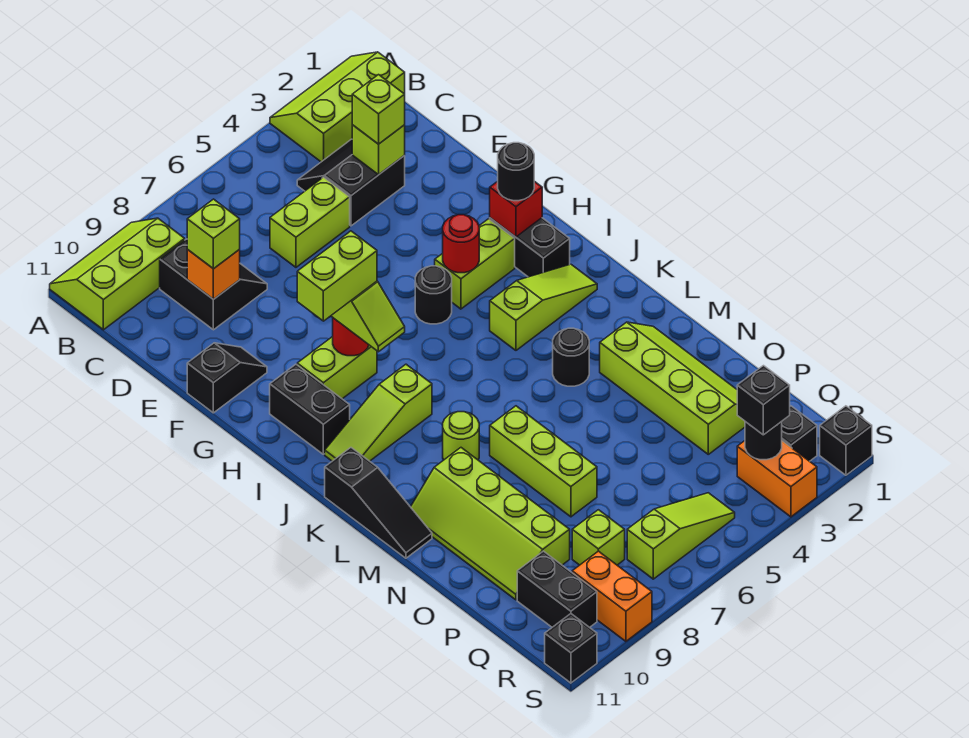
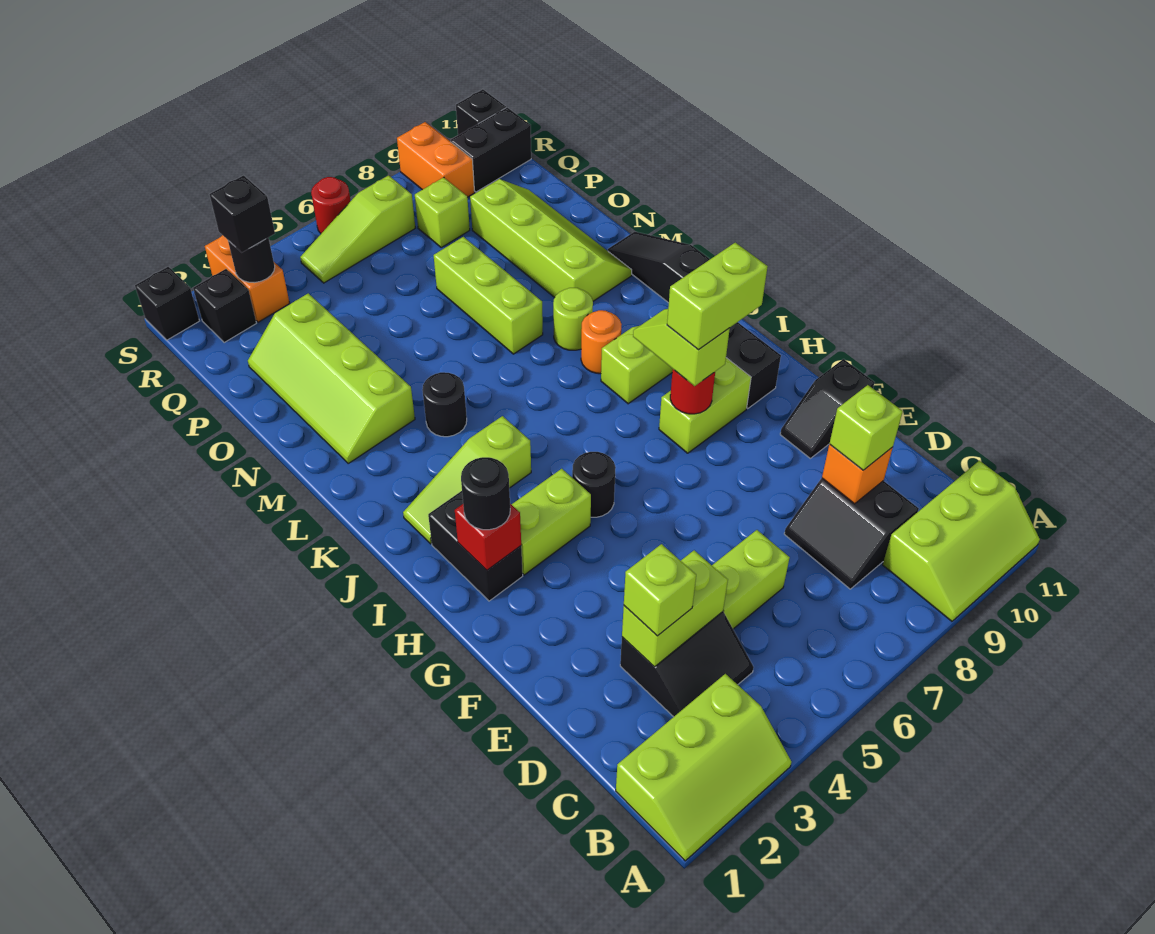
lime brick D3 level 2 -> lime brick D3:D4 level 2
red round brick H4 level 2 -> red round brick S6 level 1
none -> orange round brick K8 level 1
black brick Q10:R10 level 1 -> black brick R10:R11 level 1

